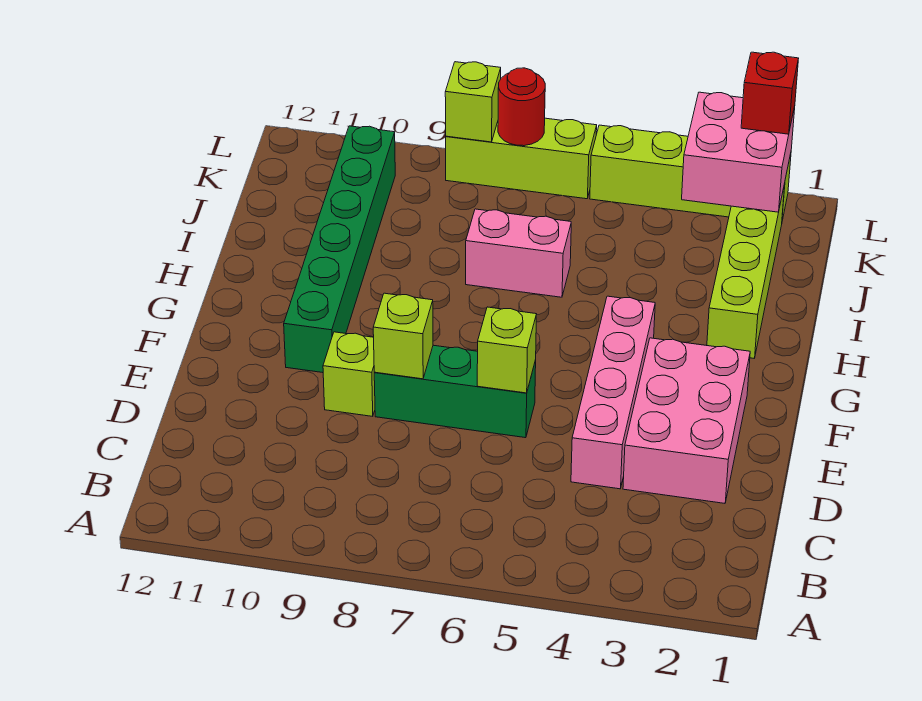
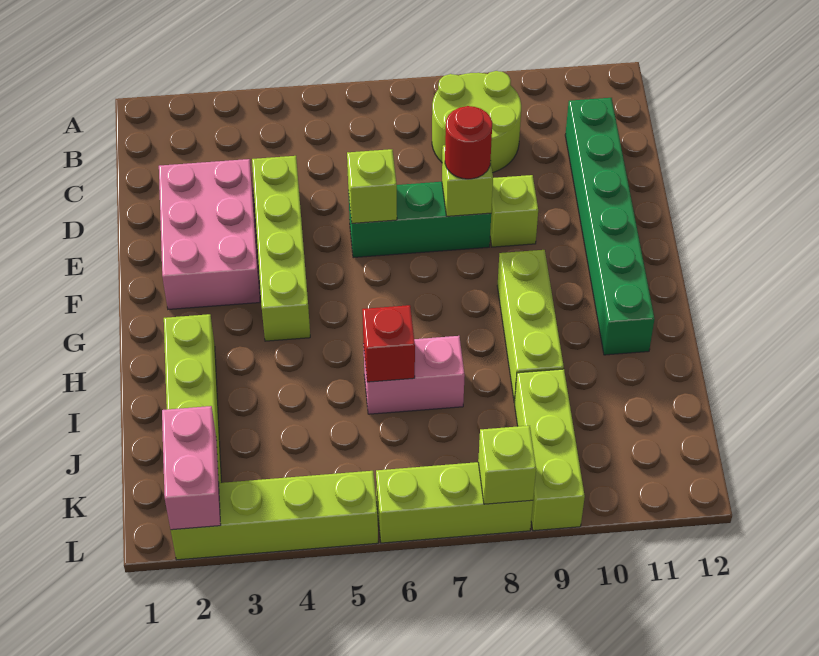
none -> lime round brick B8:C9 level 1
pink brick D4:G4 level 1 -> lime brick D4:G4 level 1
green brick F10:K10 level 1 -> green brick C11:H11 level 1
none -> lime brick G9:I9 level 1
none -> lime brick J9:L9 level 1
pink brick K2:L3 level 2 -> pink brick K2:L2 level 2
red brick L2 level 3 -> red brick I6 level 2
red round brick L7 level 2 -> red round brick E8 level 3

